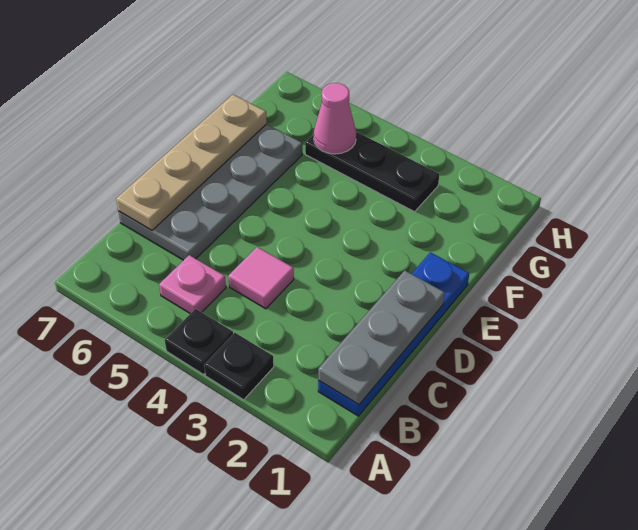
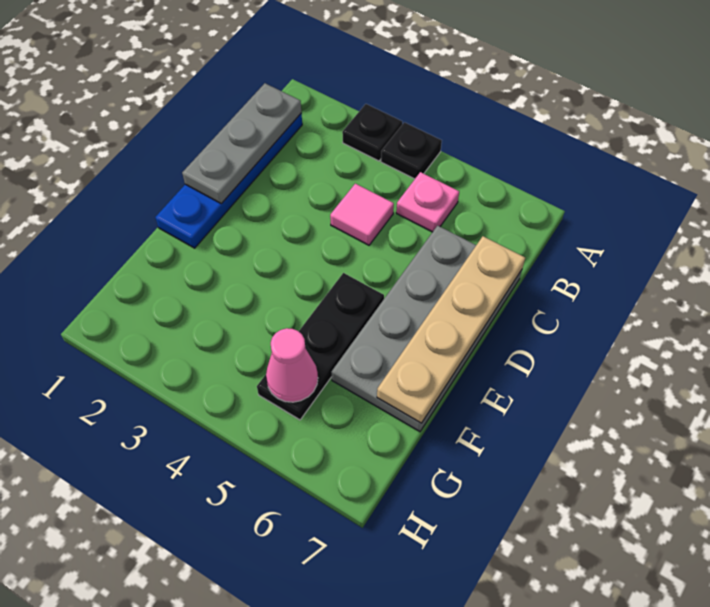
black plate G3:G5 level 1 -> black plate E5:G5 level 1

